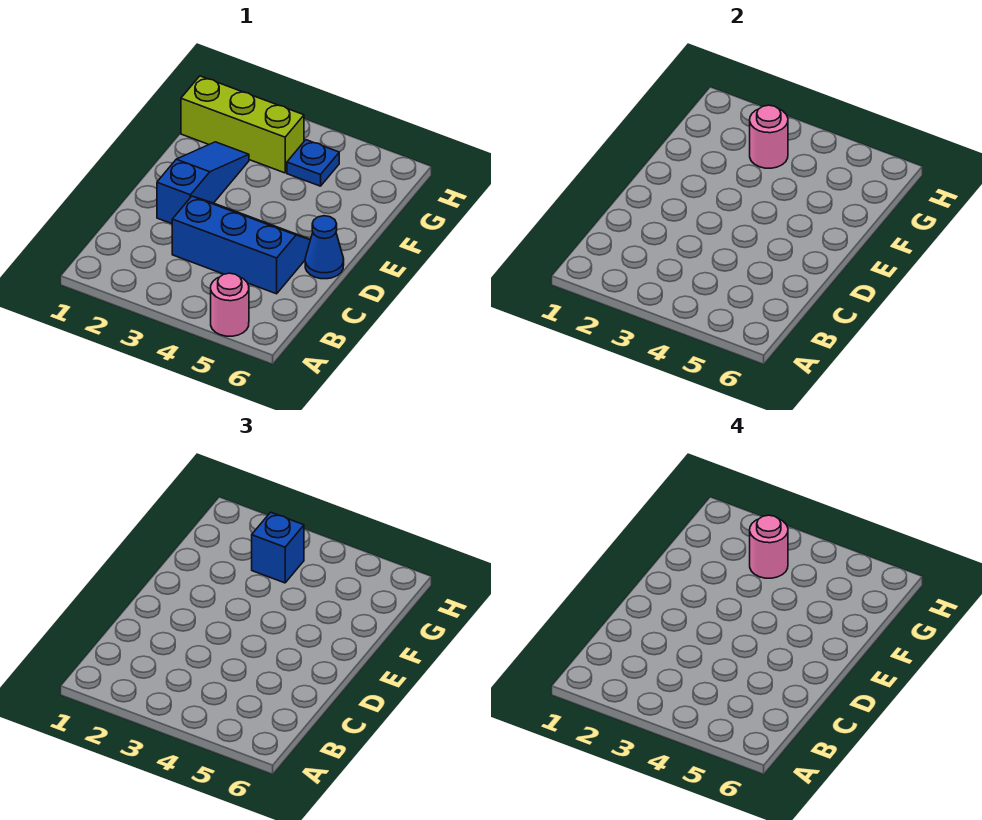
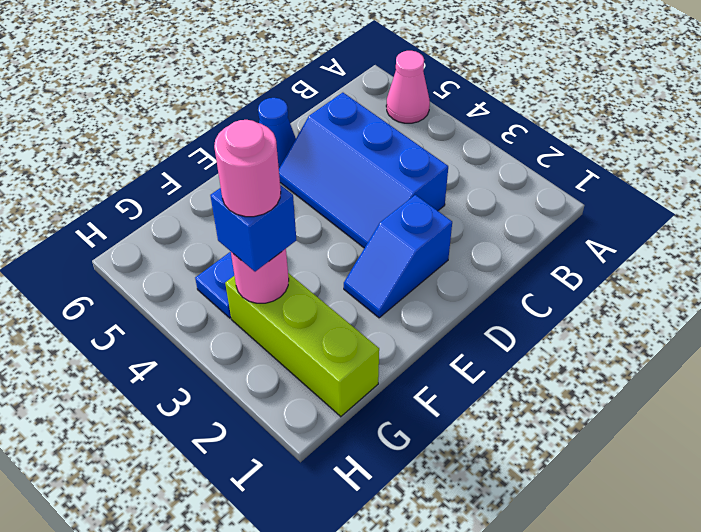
pink round brick A5 level 1 -> pink cone A5 level 1
blue slope D2:F2 level 1 top D -> blue slope D2:E2 level 1 top D

